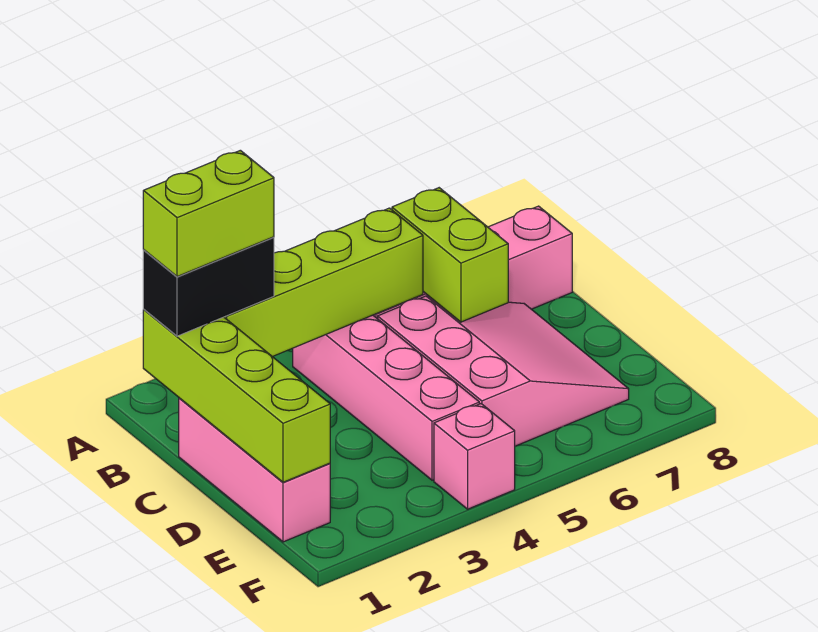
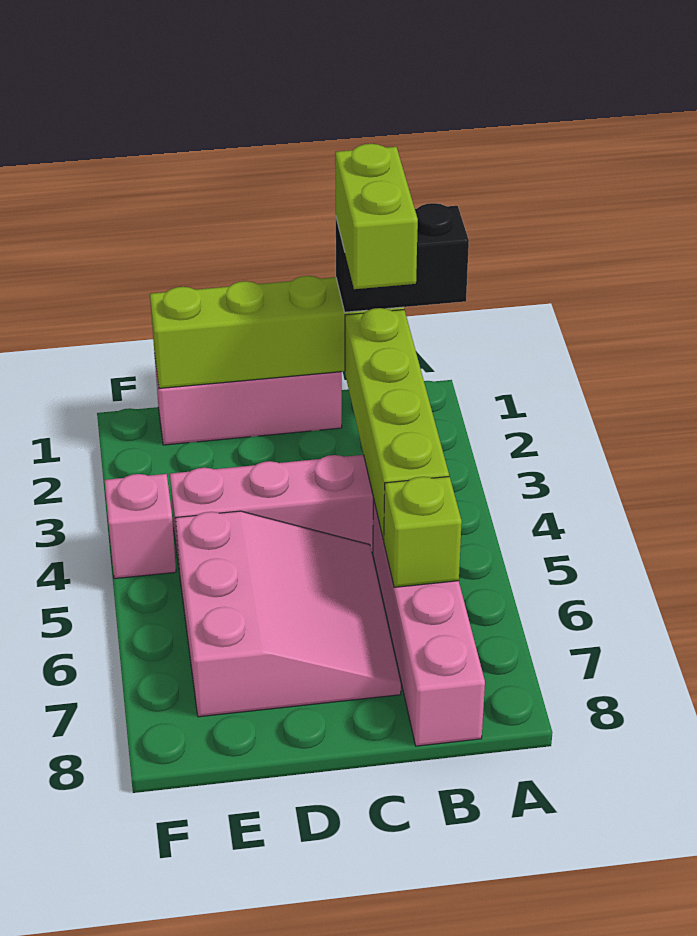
black brick B1:B2 level 3 -> black brick A1:B1 level 3
lime brick B6:C6 level 2 -> lime brick B6 level 2
pink slope C5:E7 level 1 top 5 -> pink slope C5:E7 level 1 top E

